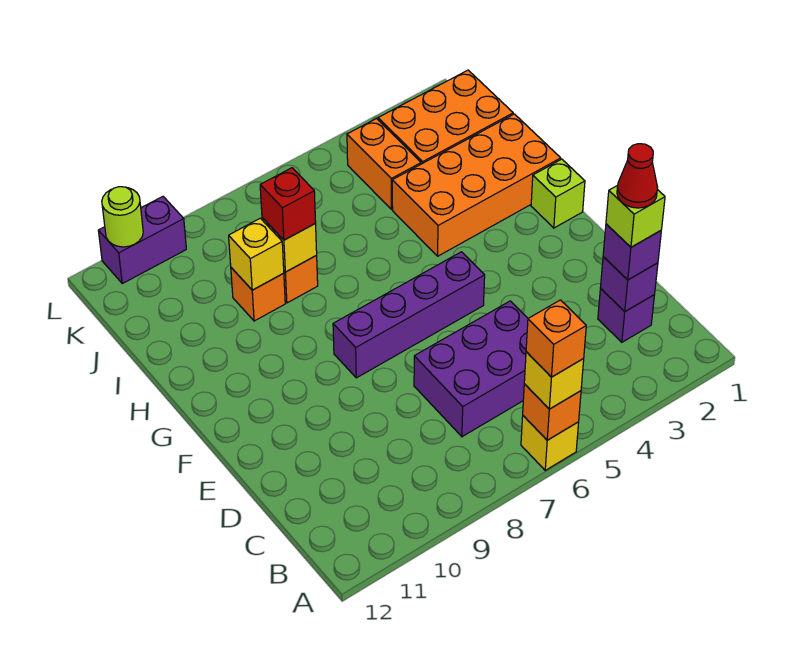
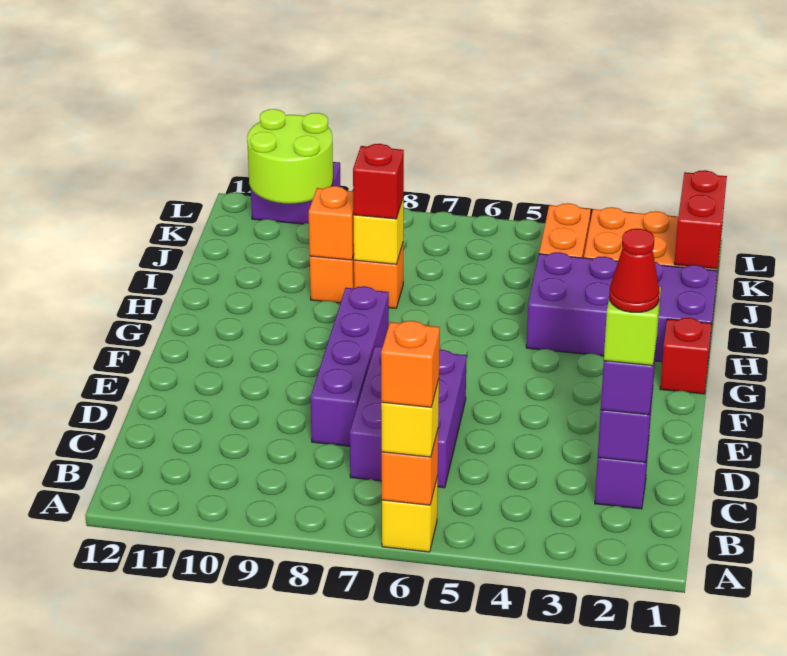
purple brick C5:D7 level 1 -> purple brick C6:E7 level 1
purple brick F5:F8 level 1 -> purple brick D8:G8 level 1
lime brick G1 level 1 -> red brick G1 level 1
orange brick H1:I4 level 1 -> purple brick H1:I4 level 1
yellow brick I9 level 2 -> orange brick I9 level 2
none -> red brick J1:K1 level 2
lime round brick L11 level 2 -> lime round brick K10:L11 level 2

